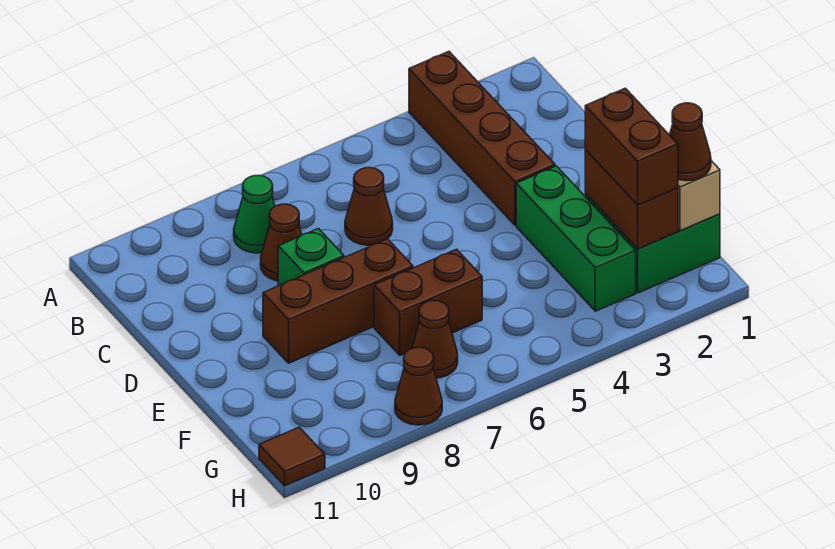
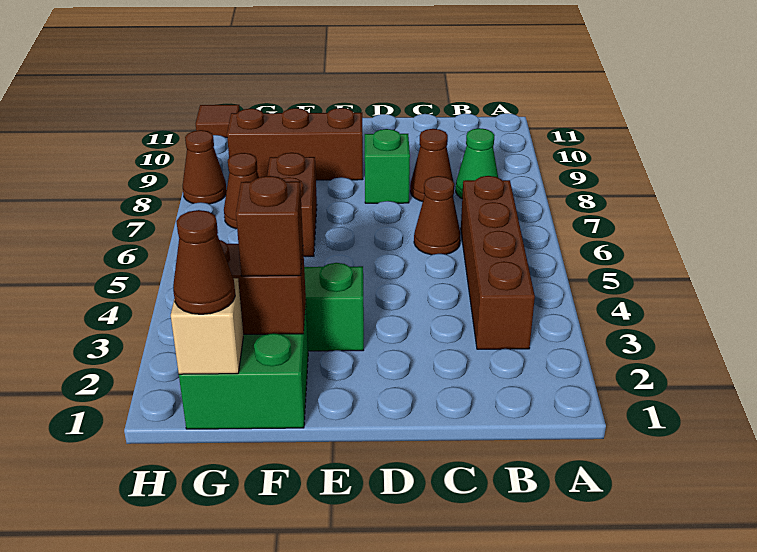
brown brick A3:D3 level 1 -> brown brick B3:B6 level 1
brown brick E7:E9 level 1 -> brown brick E9:G9 level 1
brown brick F2:G2 level 3 -> brown brick F2 level 3

